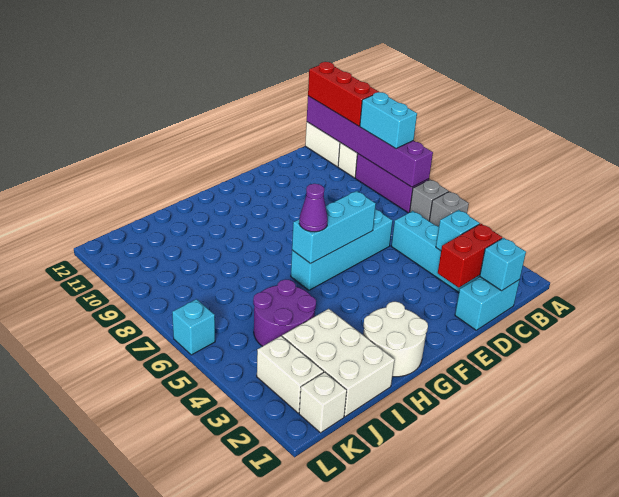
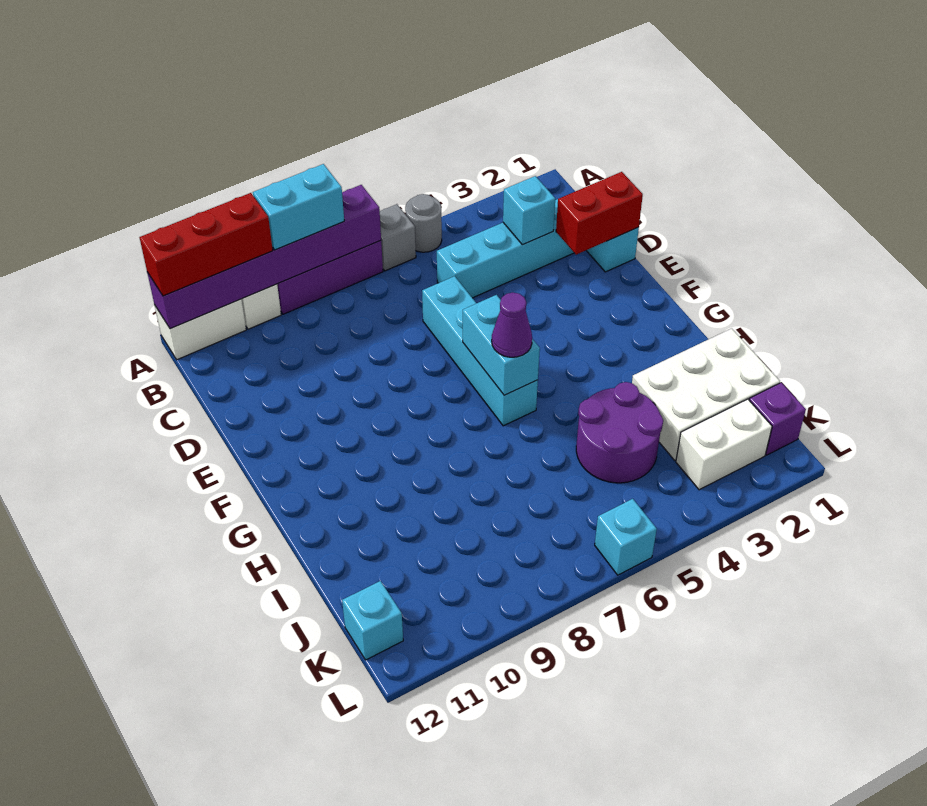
grey brick A5 level 1 -> grey round brick A5 level 1
cyan brick C1 level 2 -> cyan brick K12 level 1
red brick C2:D2 level 2 -> red brick D1:D2 level 2
cyan brick E6:G6 level 2 -> cyan brick F6:G6 level 2
white round brick G1:H2 level 1 -> none
white brick K1 level 1 -> purple brick K1 level 1

